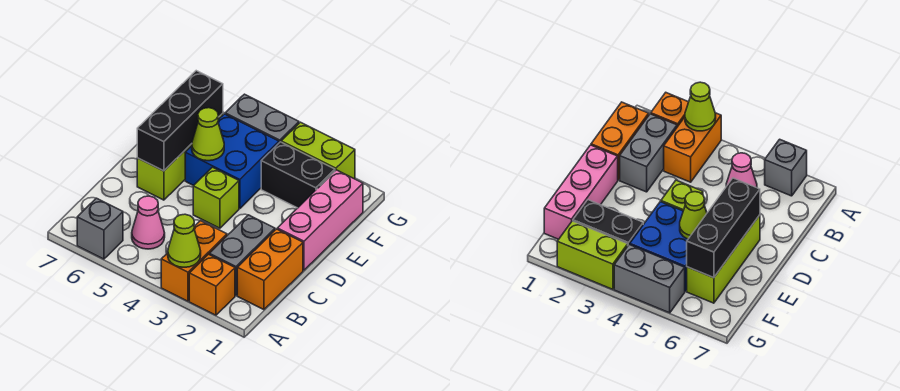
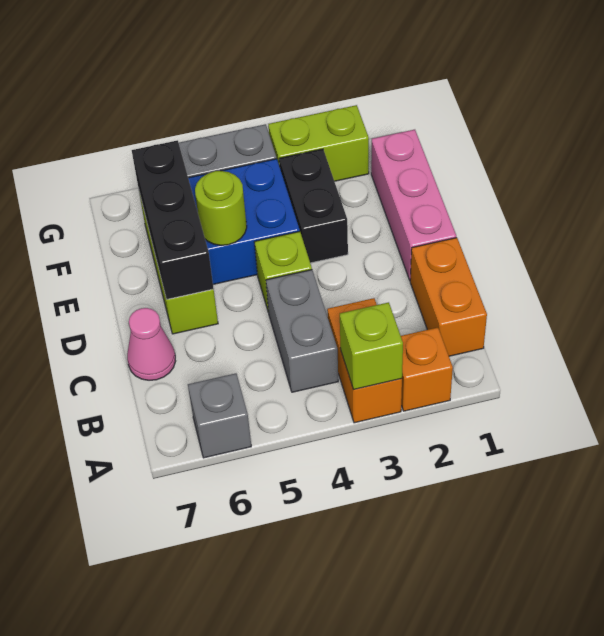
lime cone A3 level 2 -> lime brick A3 level 2
grey brick B2:C2 level 1 -> grey brick B4:C4 level 1
pink cone B5 level 1 -> pink cone C7 level 1
lime cone E5 level 2 -> lime round brick E5 level 2
black brick F2:F3 level 1 -> black brick E3:F3 level 1

